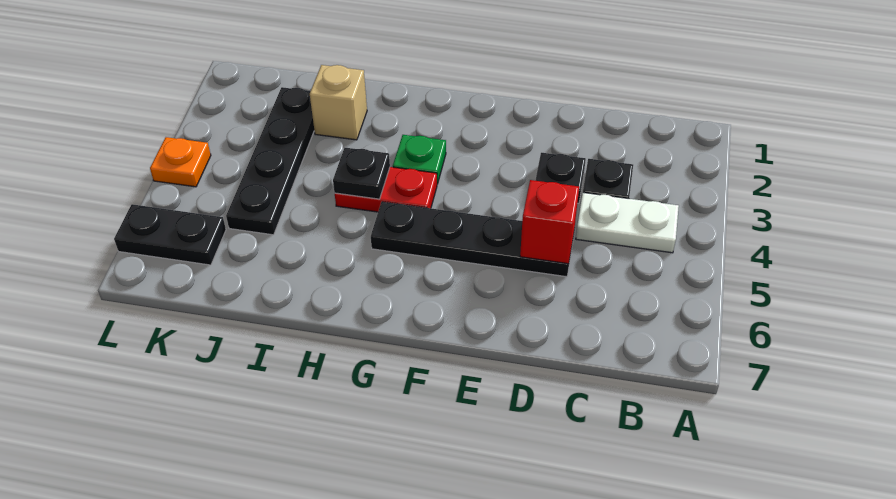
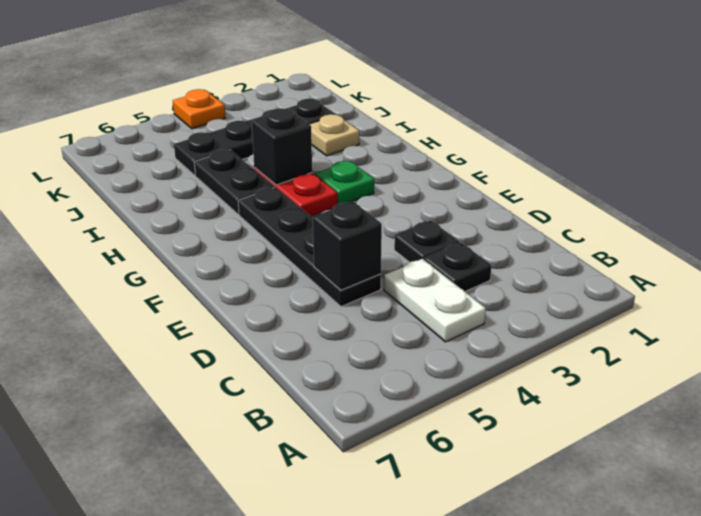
red brick D5 level 2 -> black brick D5 level 2
black plate H4 level 2 -> black brick H4 level 2
tan brick I2 level 1 -> tan plate I2 level 1
black plate K6:L6 level 1 -> black plate H5:I5 level 1

